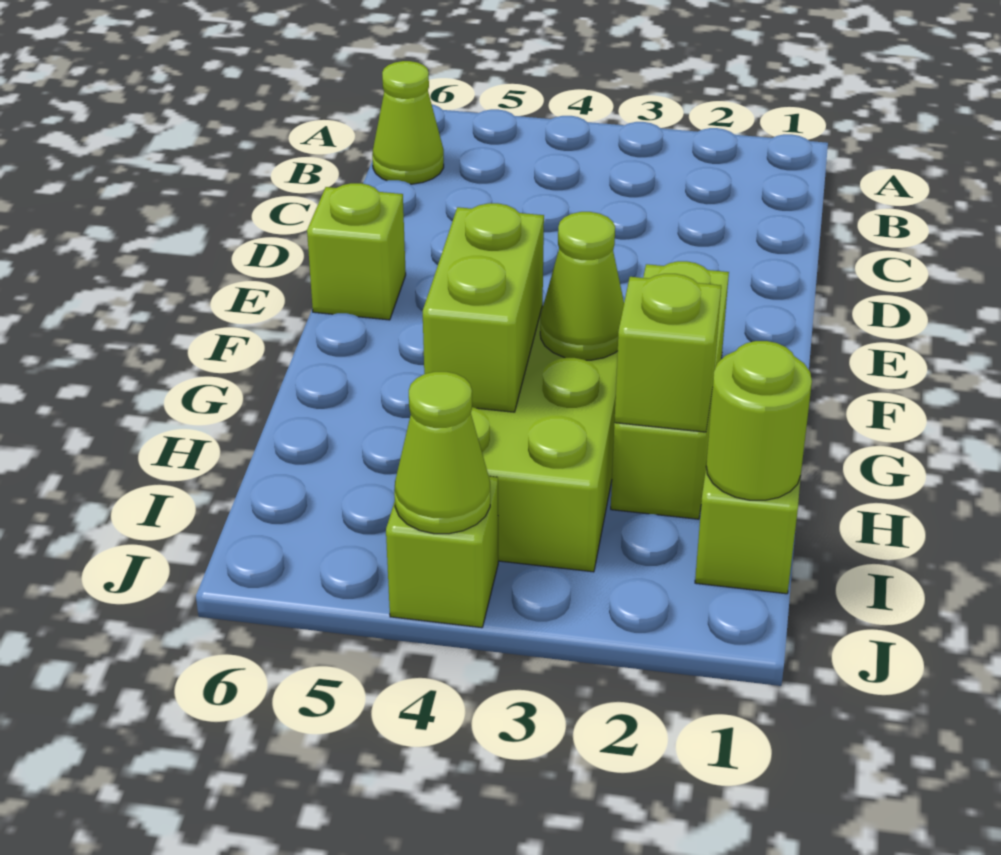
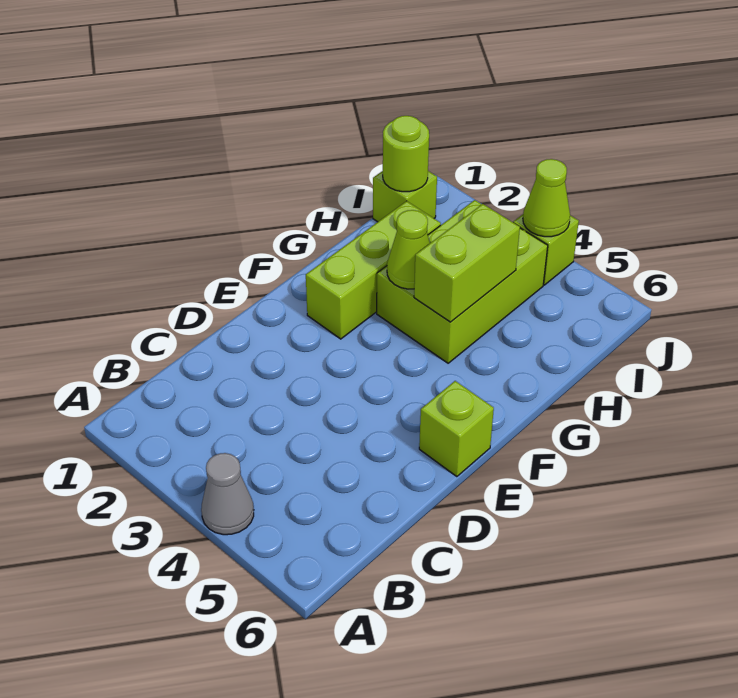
none -> grey cone A4 level 1
lime cone B6 level 1 -> none
lime brick H2 level 2 -> none

